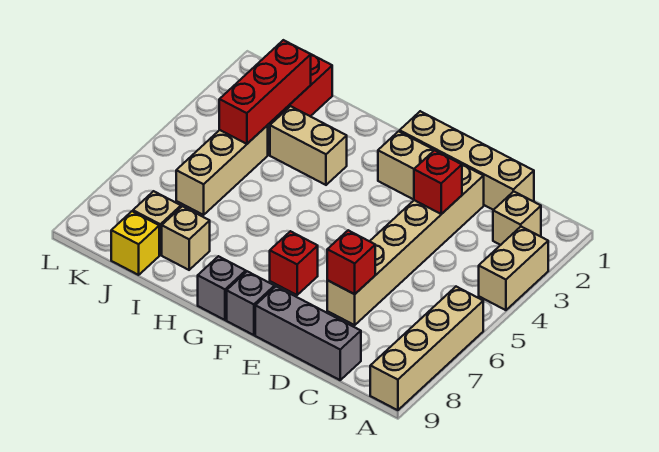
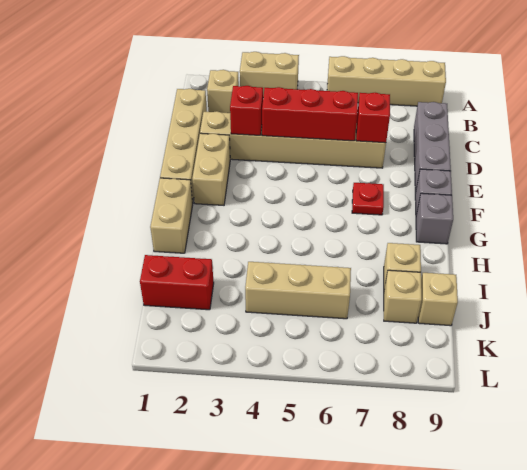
red brick F7 level 1 -> red plate F7 level 1
tan brick H3:I3 level 1 -> tan brick G1:H1 level 1
red brick J2:J4 level 2 -> red brick D4:D6 level 2
yellow brick J9 level 1 -> tan brick J9 level 1

